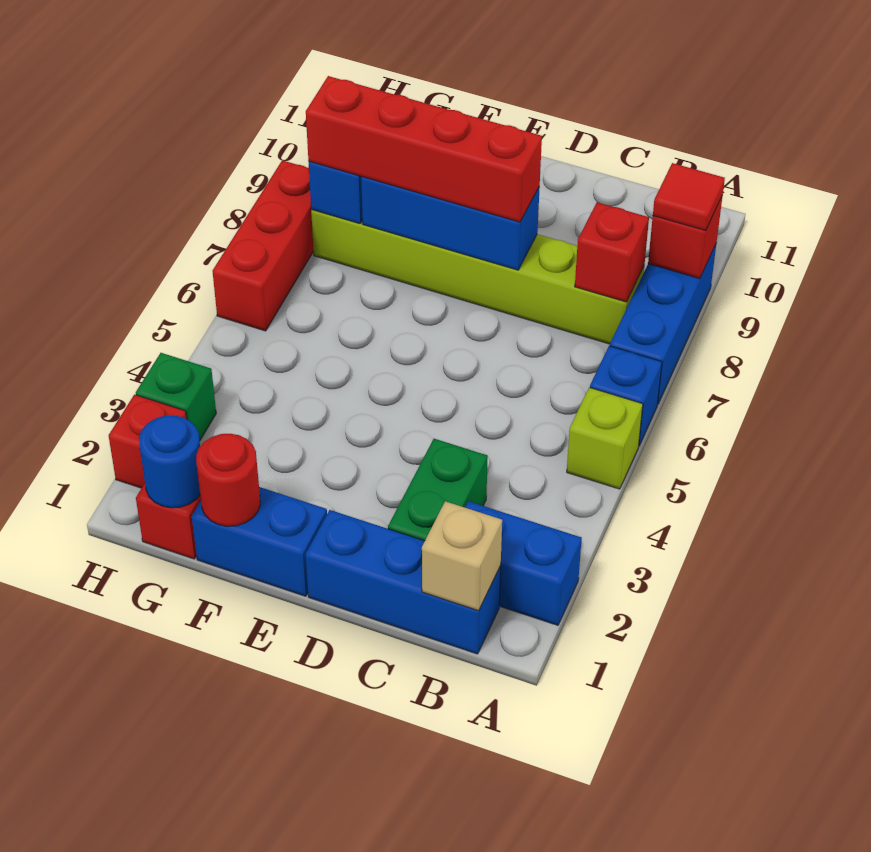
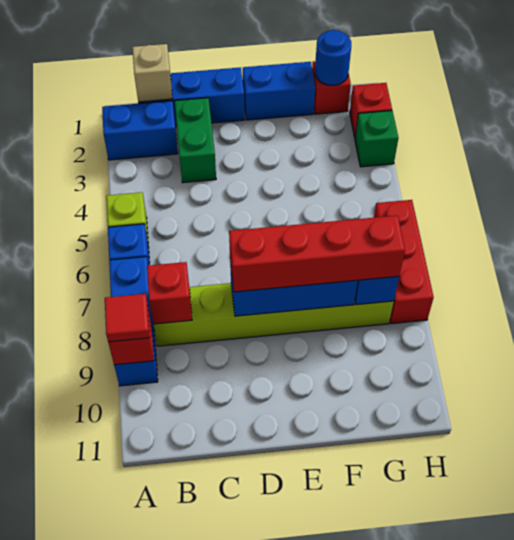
red round brick F1 level 2 -> none

